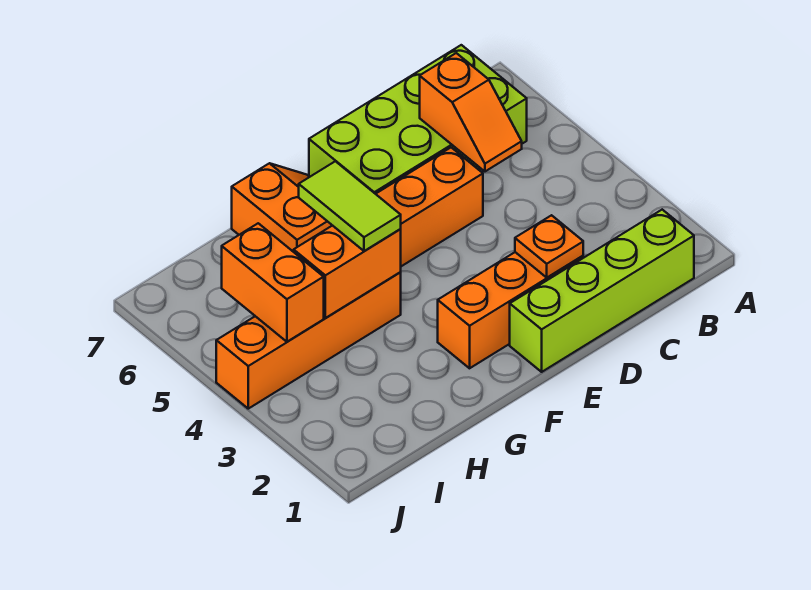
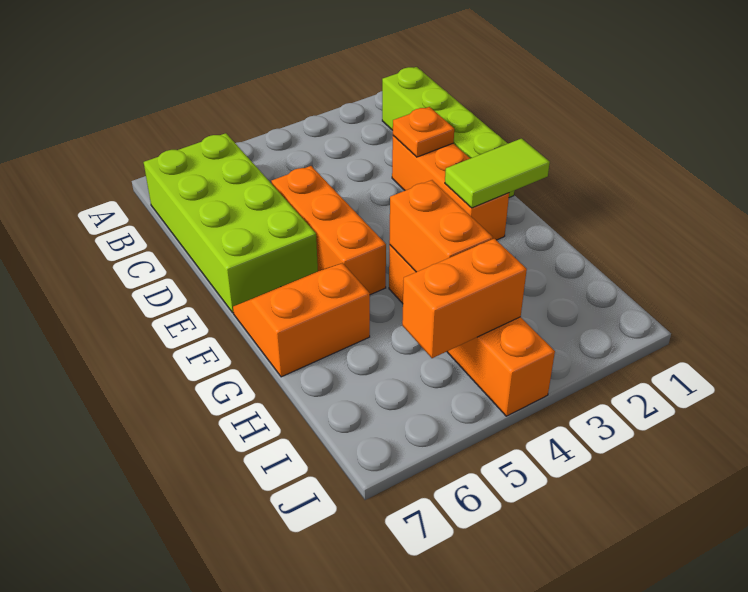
orange slope C5:C6 level 2 top 6 -> none
lime tile G4:G5 level 3 -> lime tile F1:F2 level 2

